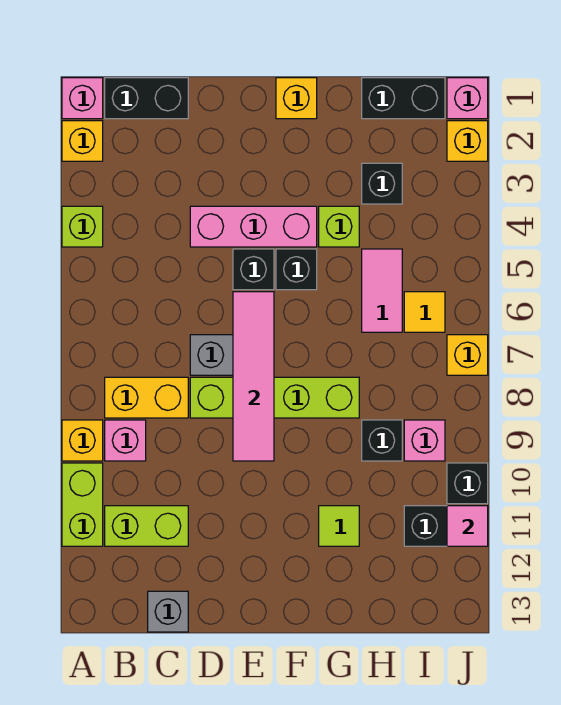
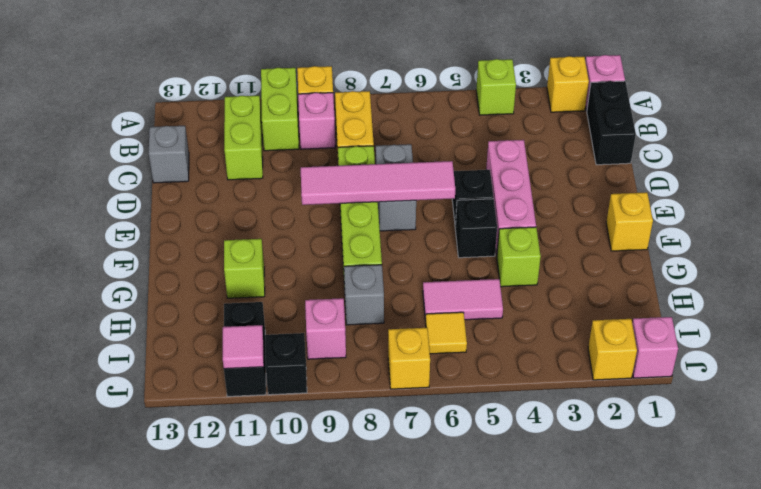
lime brick A10:A11 level 1 -> lime brick A10:B10 level 1
lime tile G11 level 1 -> lime brick G11 level 1
black brick H1:I1 level 1 -> none
black brick H3 level 1 -> none
none -> grey brick H8 level 1
black brick H9 level 1 -> none

